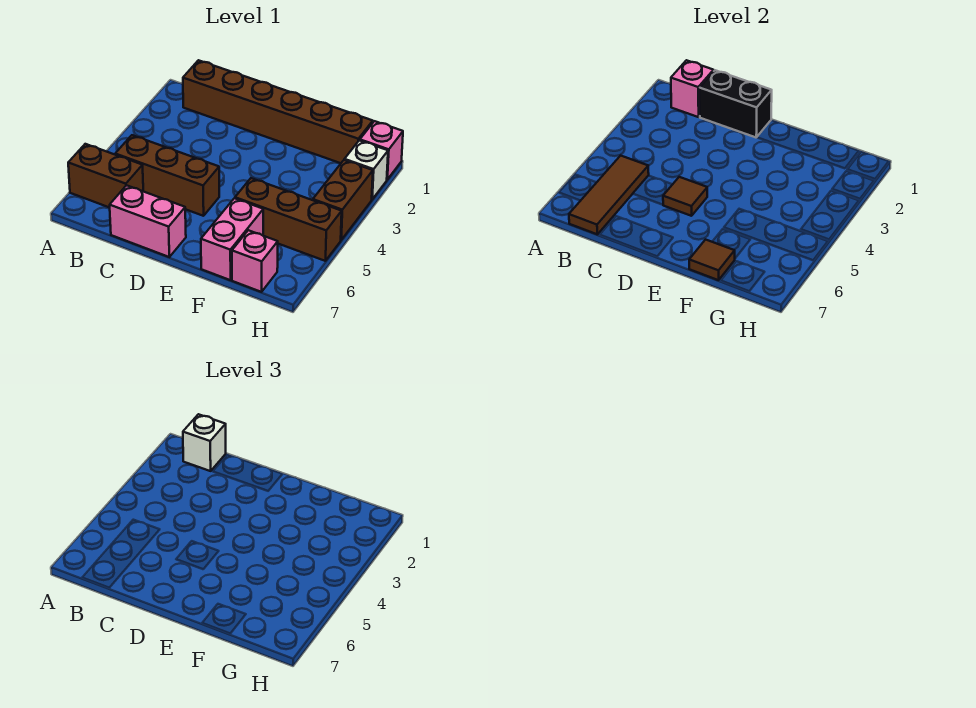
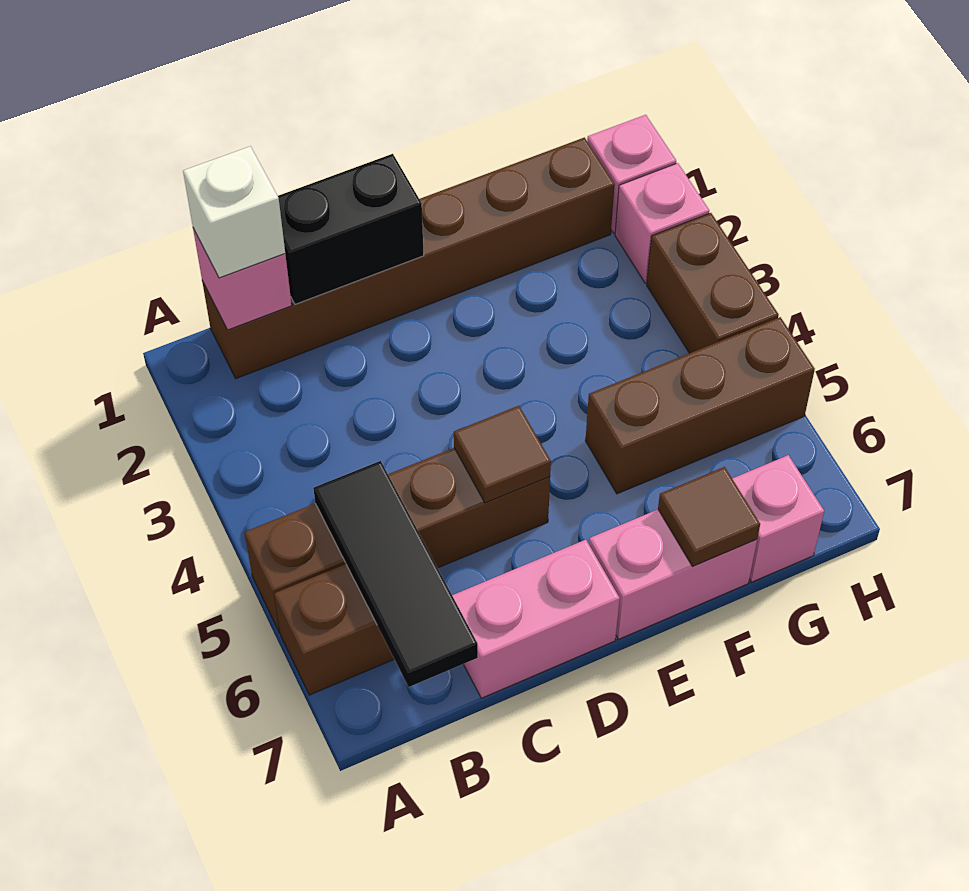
brown brick B5:D5 level 1 -> brown brick A5:D5 level 1
brown tile B5:B7 level 2 -> black tile B5:B7 level 2
pink brick F6:F7 level 1 -> pink brick E7:F7 level 1
white brick H2 level 1 -> pink brick H2 level 1

